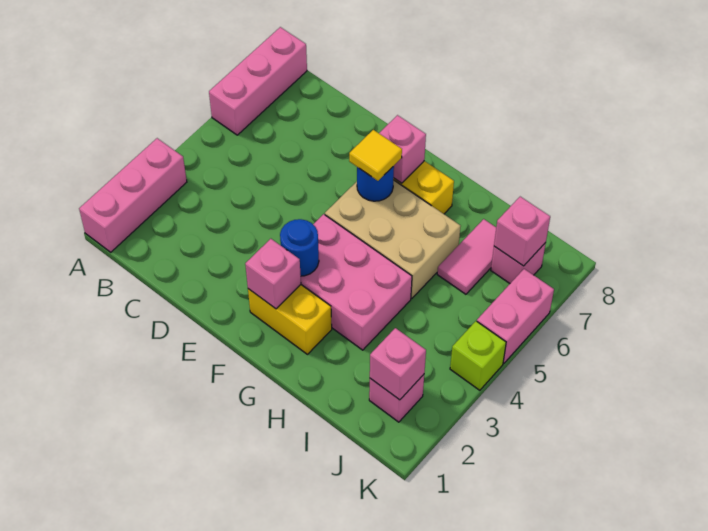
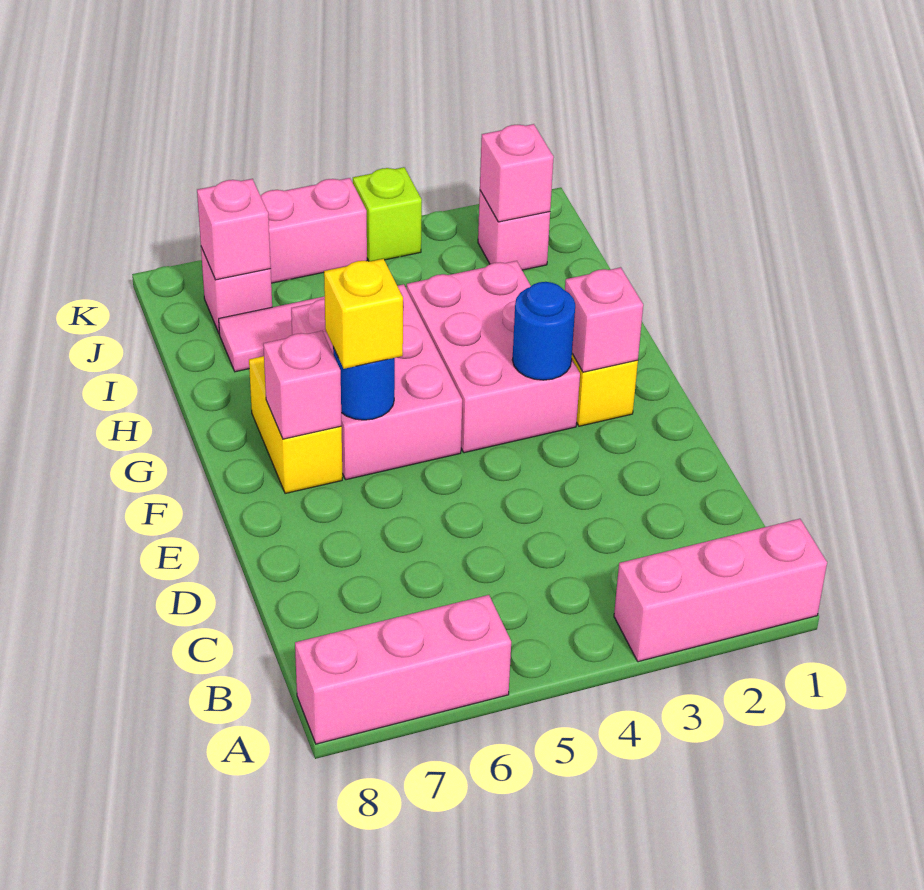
tan brick F5:H6 level 1 -> pink brick F5:H6 level 1
yellow tile F6 level 3 -> yellow brick F6 level 3

